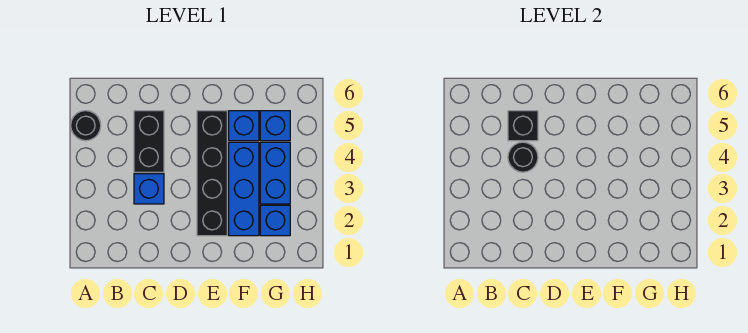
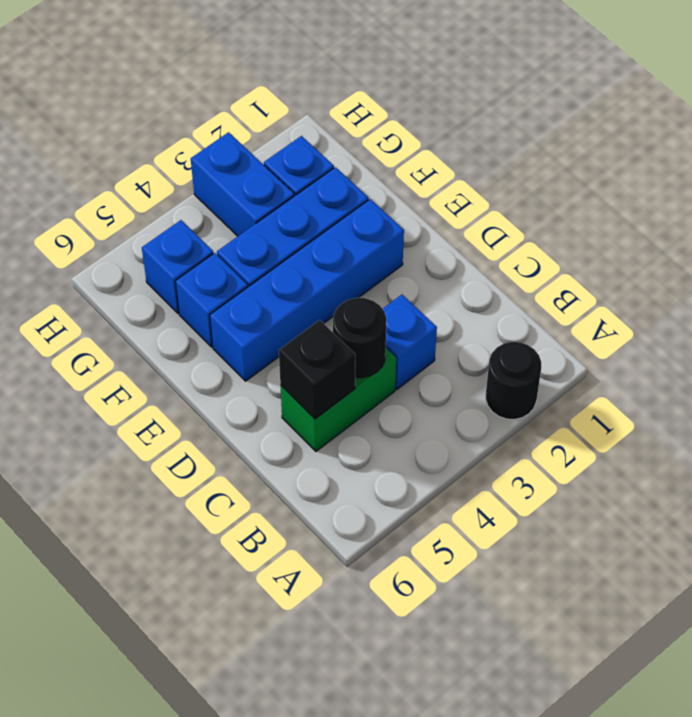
black round brick A5 level 1 -> black round brick A2 level 1
black brick C4:C5 level 1 -> green brick C4:C5 level 1
black brick E2:E5 level 1 -> blue brick E2:E5 level 1
blue brick G3:G4 level 1 -> blue brick G3:H3 level 1

